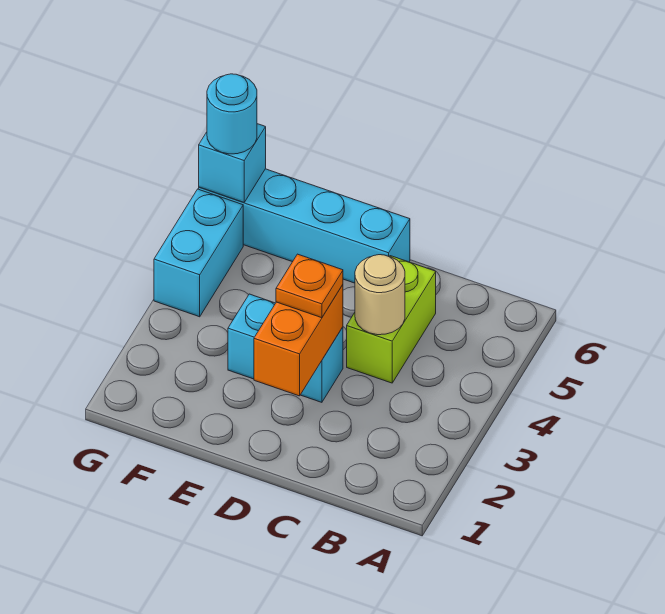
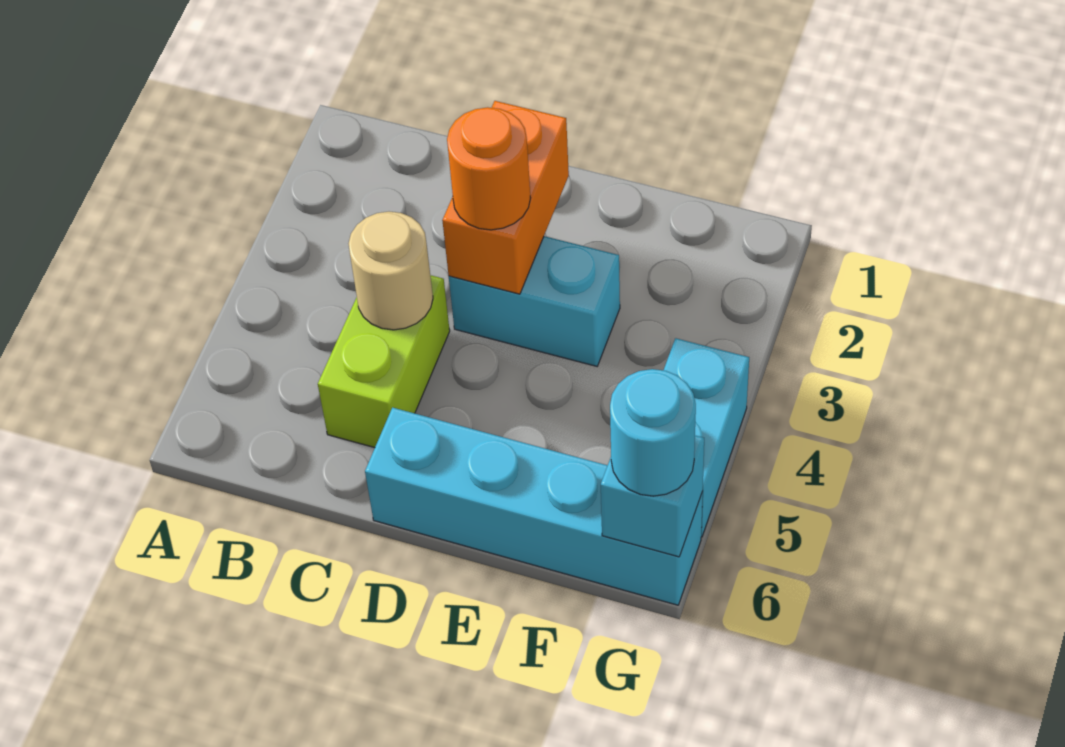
orange plate D3 level 3 -> orange round brick D3 level 3

